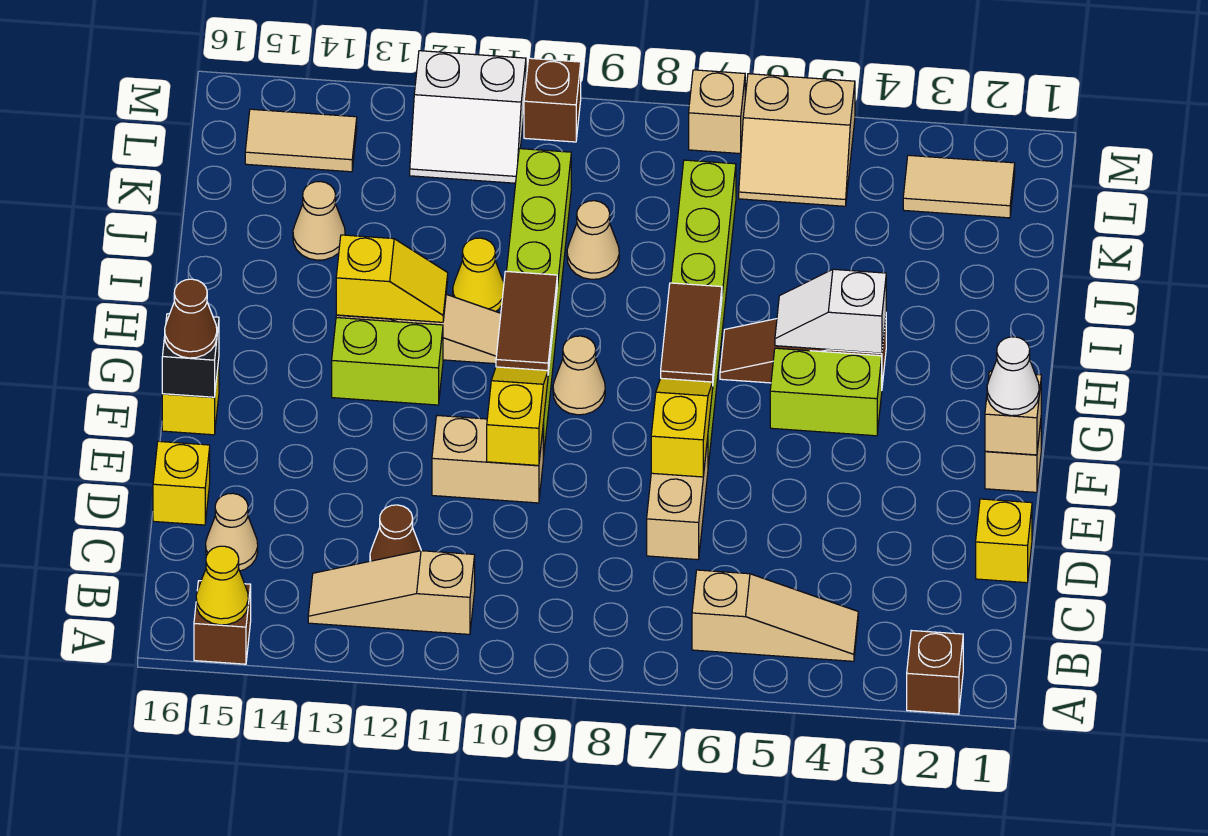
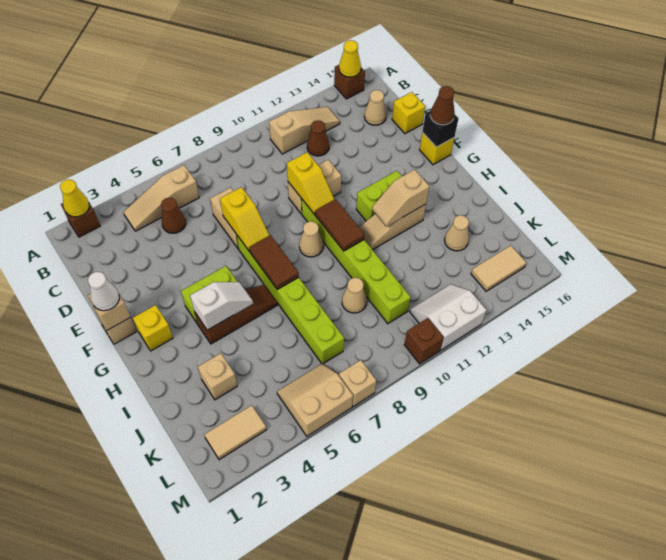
none -> brown cone C5 level 1
yellow brick D1 level 1 -> yellow brick G2 level 1
yellow slope H12:H13 level 2 top 13 -> tan slope H12:H13 level 2 top 13
yellow cone I11 level 1 -> yellow cone A2 level 2
none -> tan brick J3 level 1

